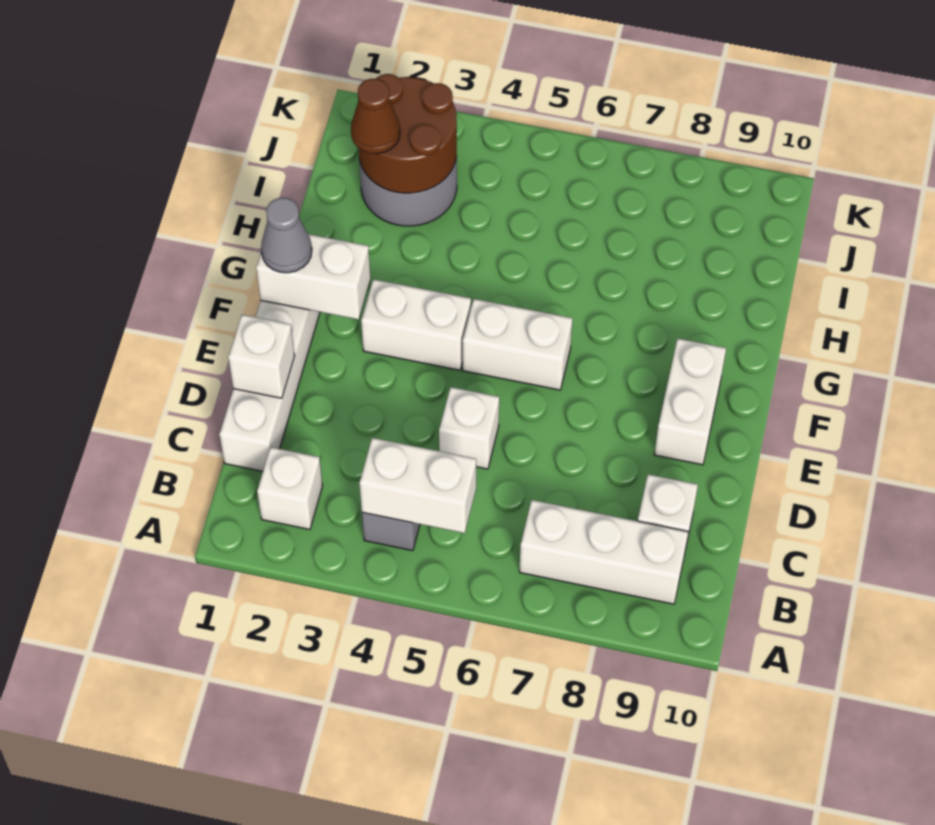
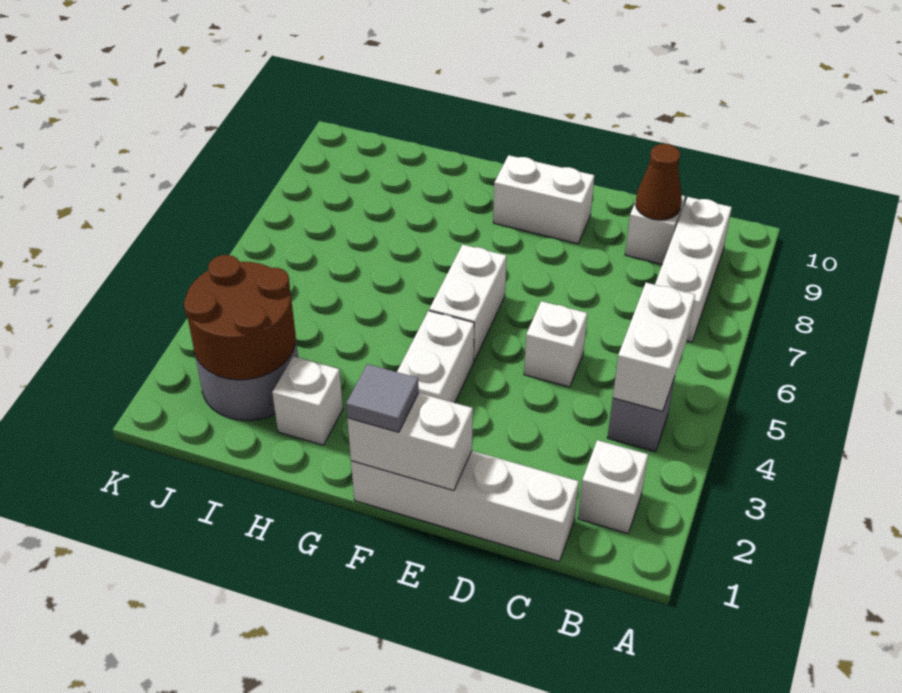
white brick D1 level 2 -> white brick H2 level 1
white brick F1:F2 level 2 -> white brick E1:F1 level 2
grey cone F1 level 3 -> grey tile F1 level 3
brown cone I2 level 3 -> brown cone C9 level 2

